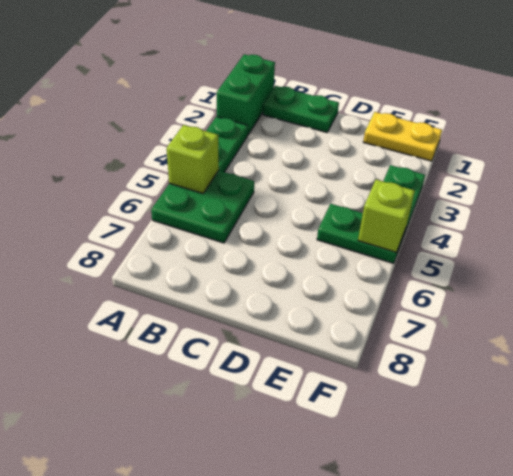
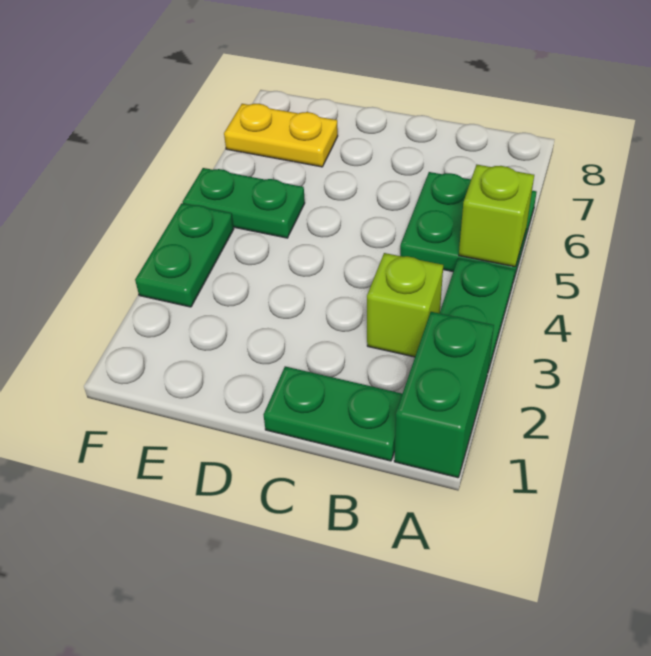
yellow plate E1:F1 level 1 -> yellow plate E7:F7 level 1
lime brick F5 level 2 -> lime brick B3 level 1

